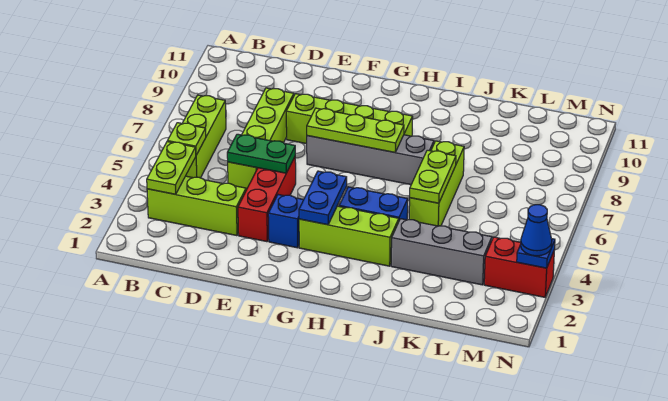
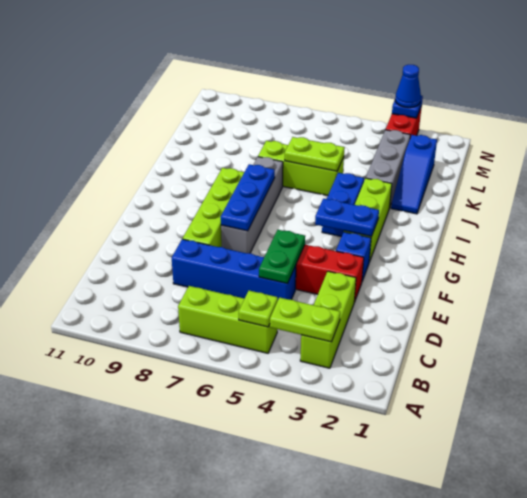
lime brick D5:D8 level 1 -> blue brick D5:D8 level 1
lime plate F7:H7 level 2 -> blue plate F7:H7 level 2
none -> blue slope J2:L2 level 1 top L

